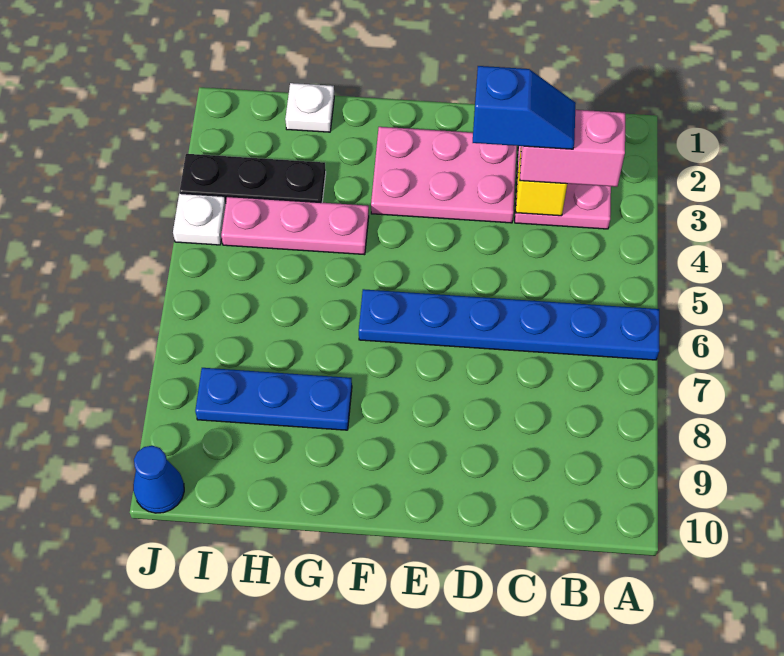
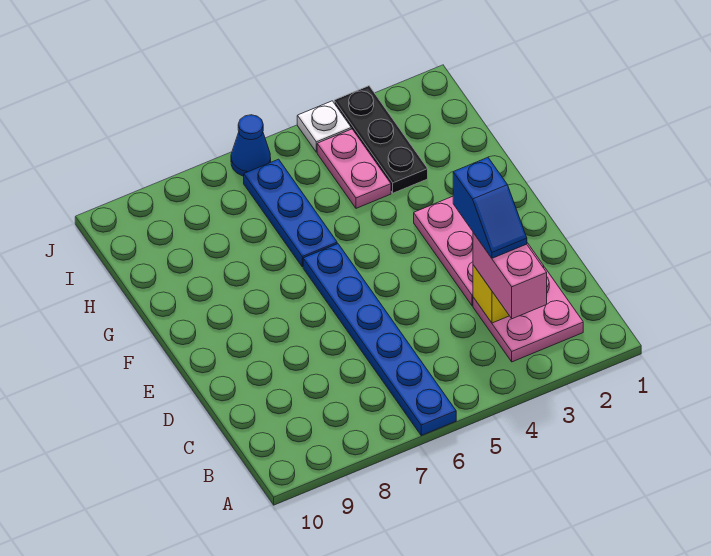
pink plate G4:I4 level 1 -> pink plate H4:I4 level 1
blue plate G8:I8 level 1 -> blue plate G6:I6 level 1
white plate H1 level 1 -> none
blue cone J10 level 1 -> blue cone J6 level 1

